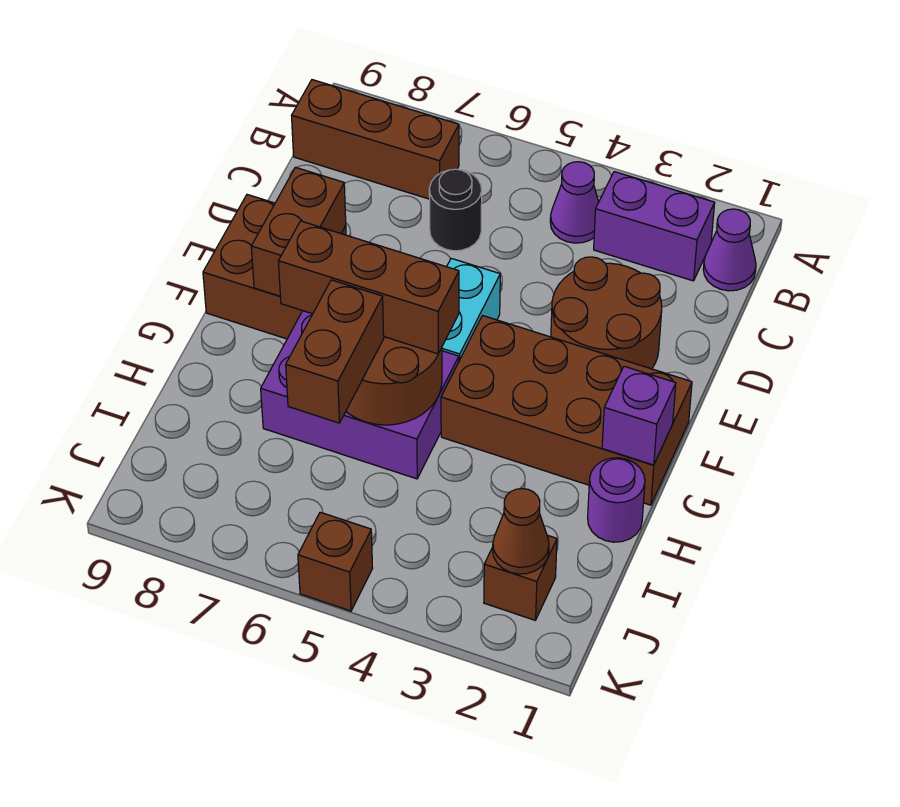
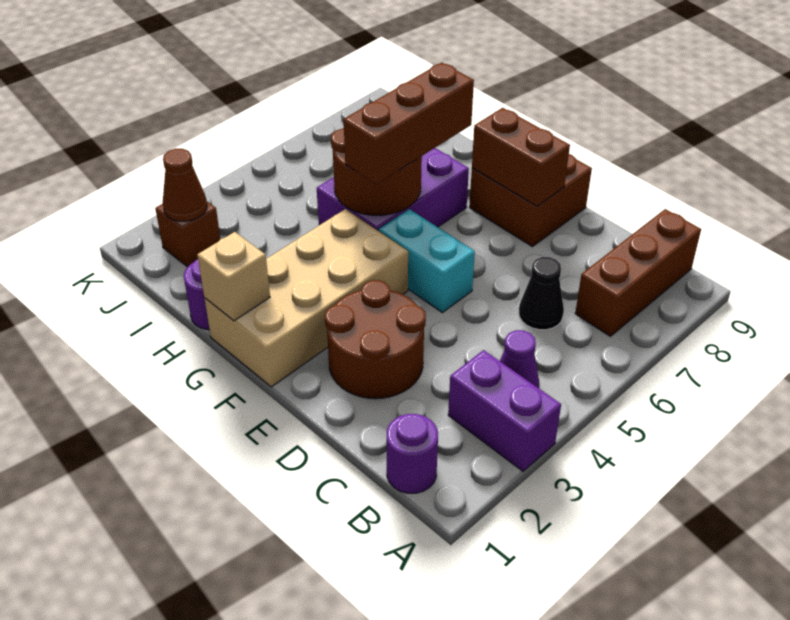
purple cone B1 level 1 -> purple round brick B1 level 1
purple brick B2:B3 level 1 -> purple brick A3:B3 level 1
black round brick C6 level 1 -> black cone C6 level 1
brown brick F1:G4 level 1 -> tan brick F1:G4 level 1
purple brick G1 level 2 -> tan brick G1 level 2
brown brick H6:I6 level 3 -> none
brown brick K5 level 1 -> none

